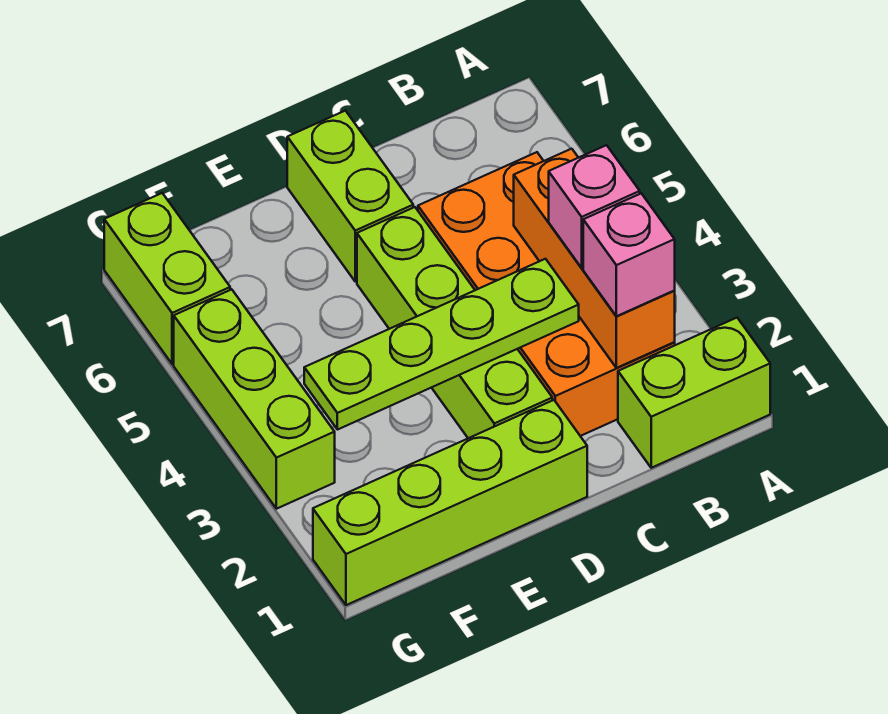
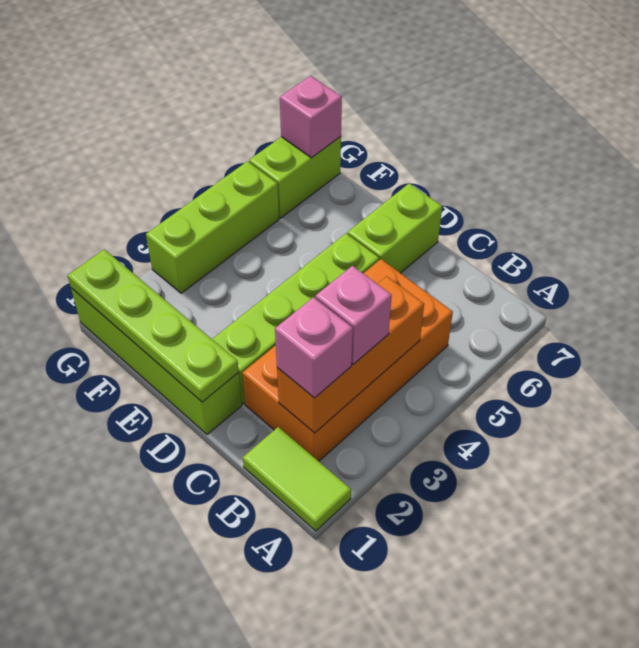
lime brick A1:B1 level 1 -> lime tile A1:B1 level 1
lime plate C3:F3 level 2 -> lime plate D1:G1 level 2
none -> pink brick G7 level 2

